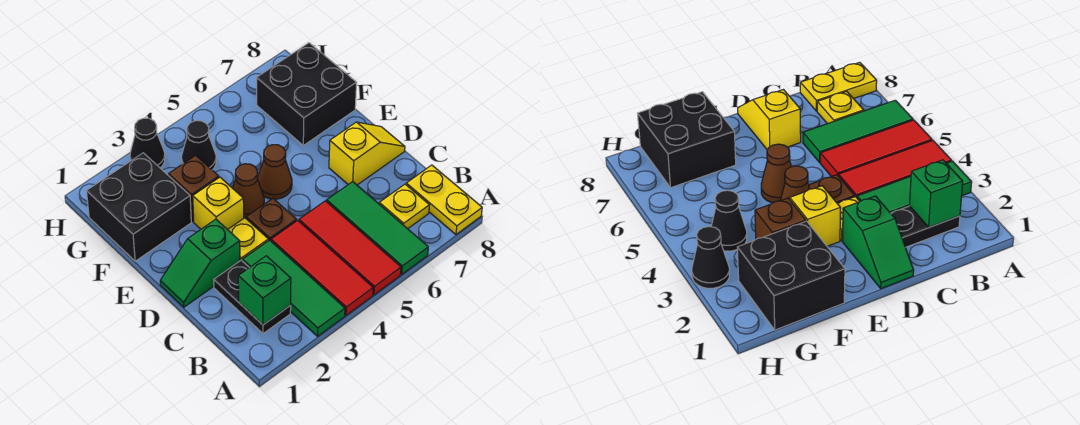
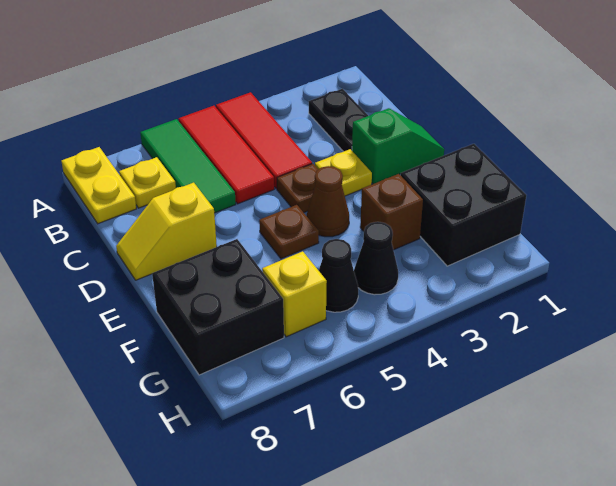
green tile A3:C3 level 1 -> none
green brick B2 level 2 -> none
yellow brick E3 level 1 -> yellow brick G6 level 1
brown cone E5 level 1 -> brown plate E5 level 1
black cone H3 level 1 -> black cone G5 level 1

